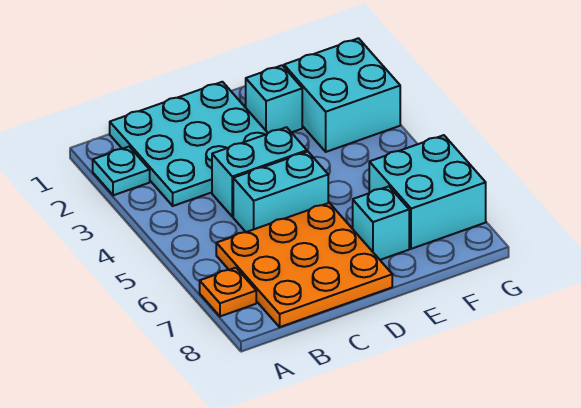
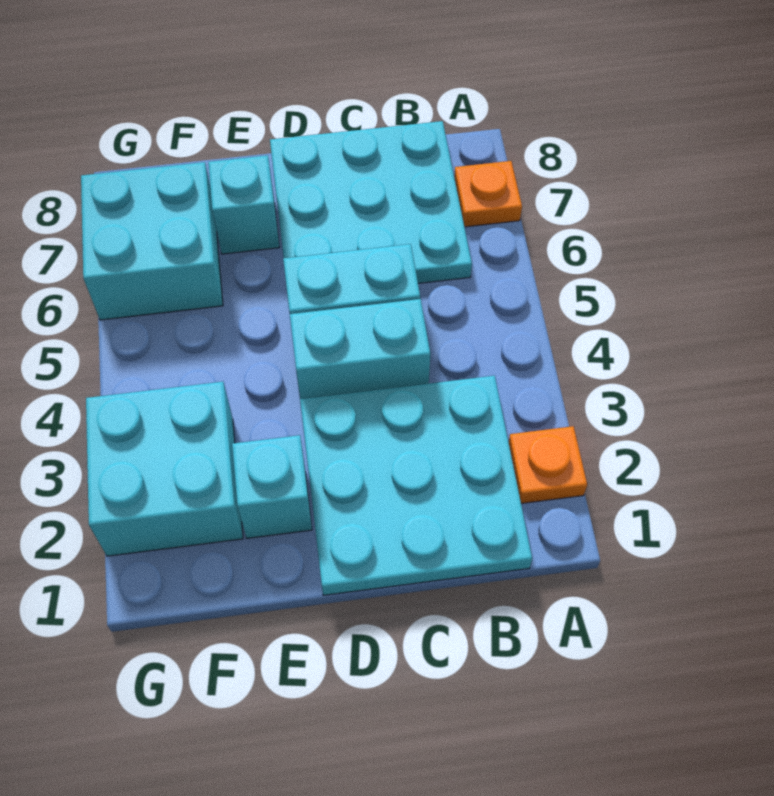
cyan plate A2 level 1 -> orange plate A2 level 1
orange plate B6:D8 level 1 -> cyan plate B6:D8 level 1

